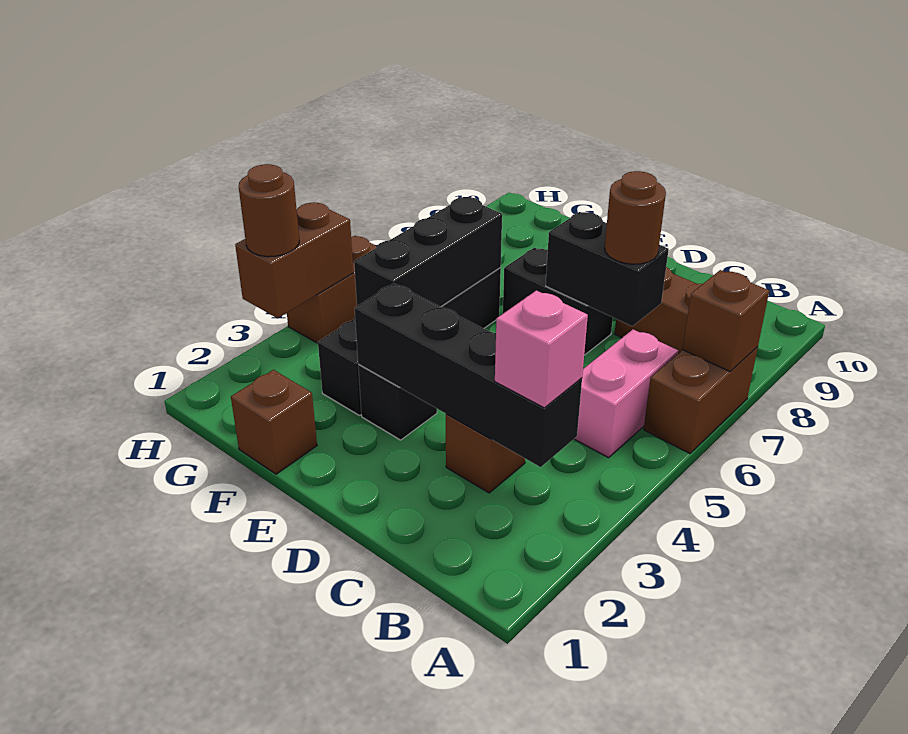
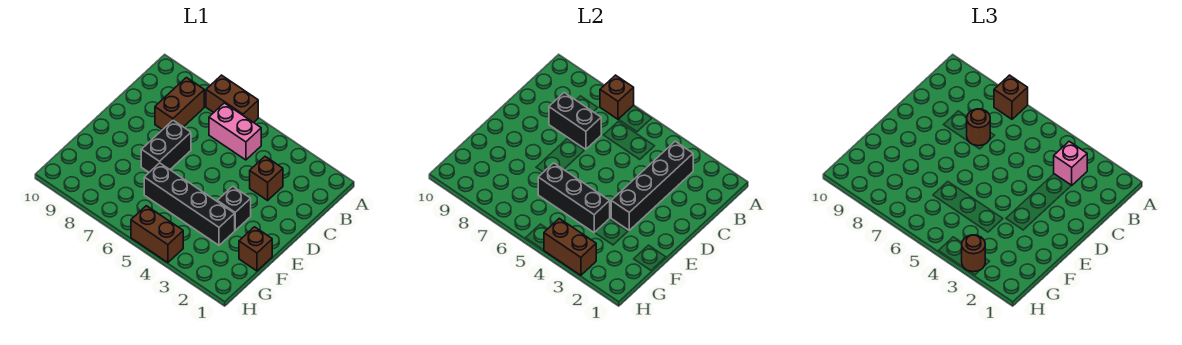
none -> brown brick A7 level 3
black brick C7:D7 level 2 -> black brick C7:C8 level 2

